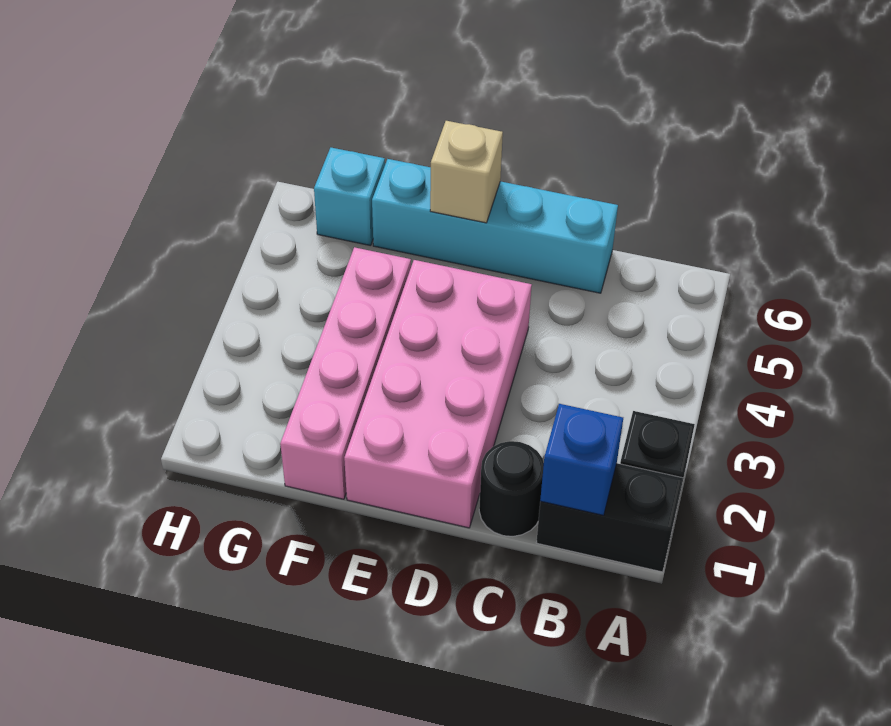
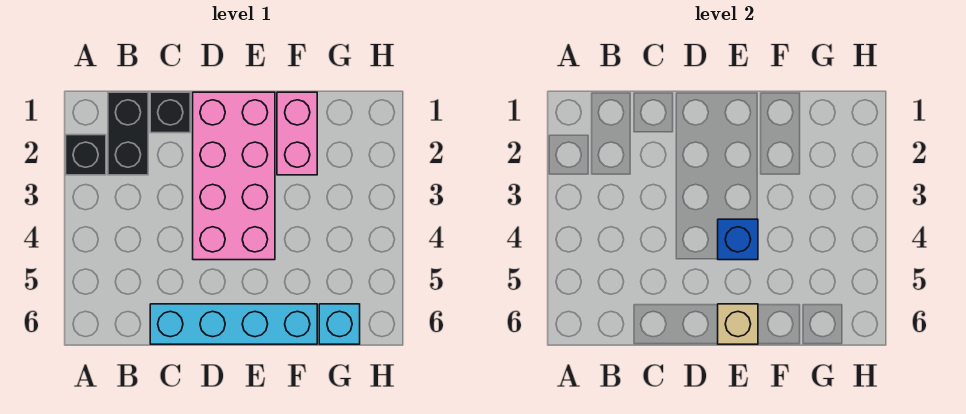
black brick A1:B1 level 1 -> black brick B1:B2 level 1
blue brick B1 level 2 -> blue brick E4 level 2
black round brick C1 level 1 -> black brick C1 level 1
pink brick F1:F4 level 1 -> pink brick F1:F2 level 1

